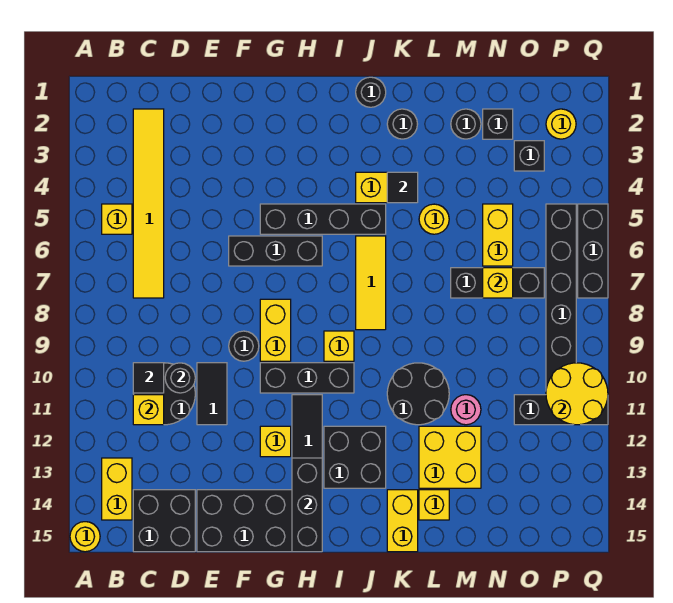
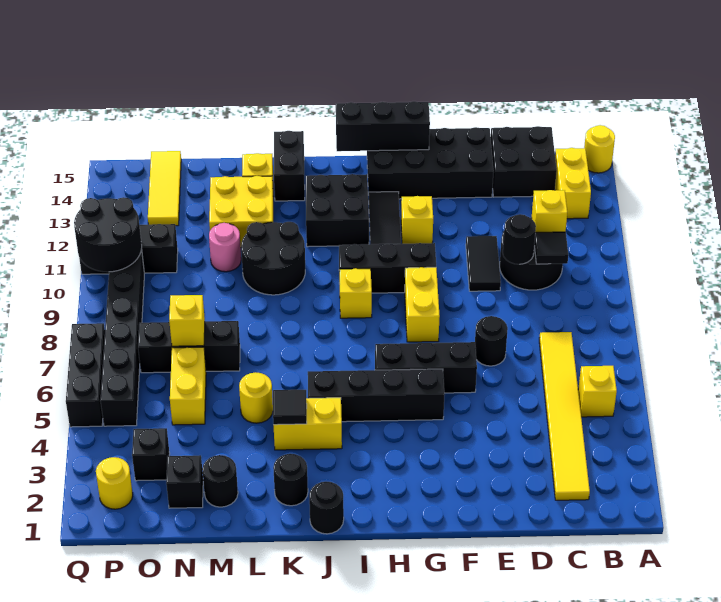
black round brick F9 level 1 -> black round brick E7 level 1
black brick H13:H15 level 2 -> black brick G15:I15 level 2
yellow tile J6:J8 level 1 -> yellow tile O13:O15 level 1
yellow brick K14:K15 level 1 -> black brick K14:K15 level 1
yellow round brick P10:Q11 level 2 -> black round brick P10:Q11 level 2

